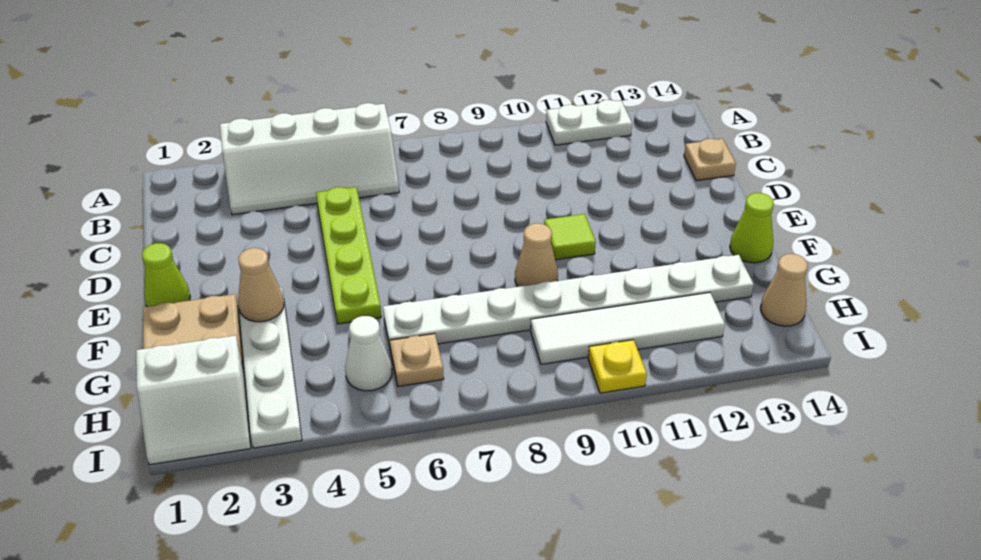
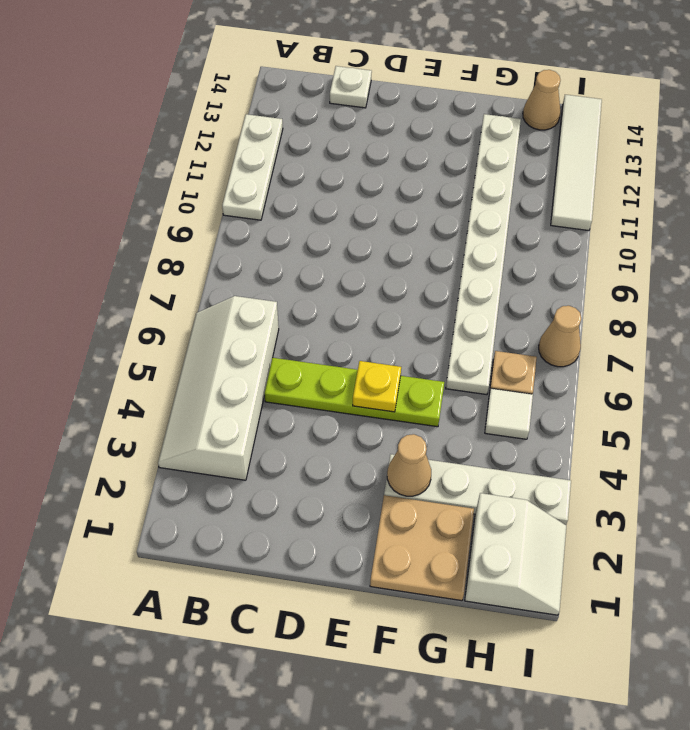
white slope A3:B6 level 1 top A -> white slope A3:B6 level 1 top B
white plate A11:A12 level 1 -> white plate A10:A12 level 1
tan plate C14 level 1 -> white plate C14 level 1
lime cone E1 level 1 -> none
lime tile E10 level 1 -> none
tan cone F9 level 1 -> tan cone I7 level 1
lime cone F14 level 1 -> none
white cone H5 level 1 -> white tile H5 level 1
white tile H9:H12 level 1 -> white tile I11:I14 level 1
yellow plate I10 level 1 -> yellow plate E5 level 2

